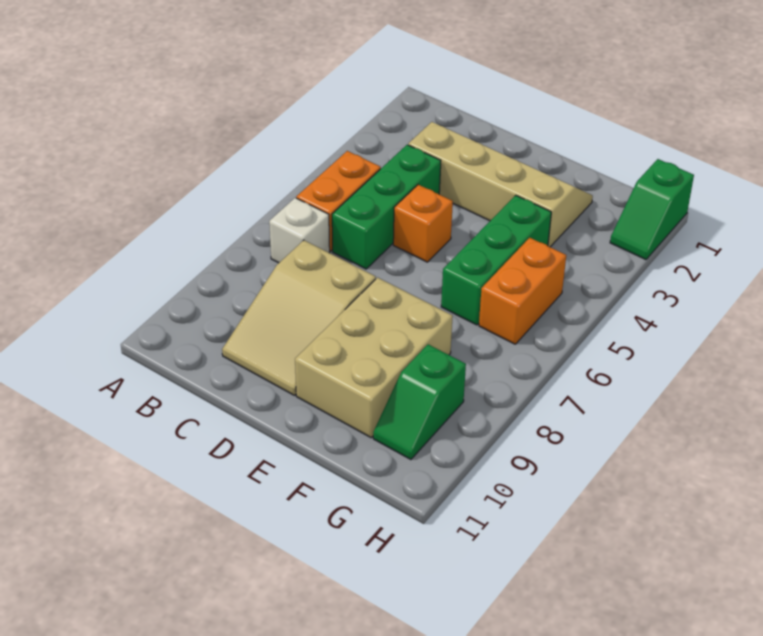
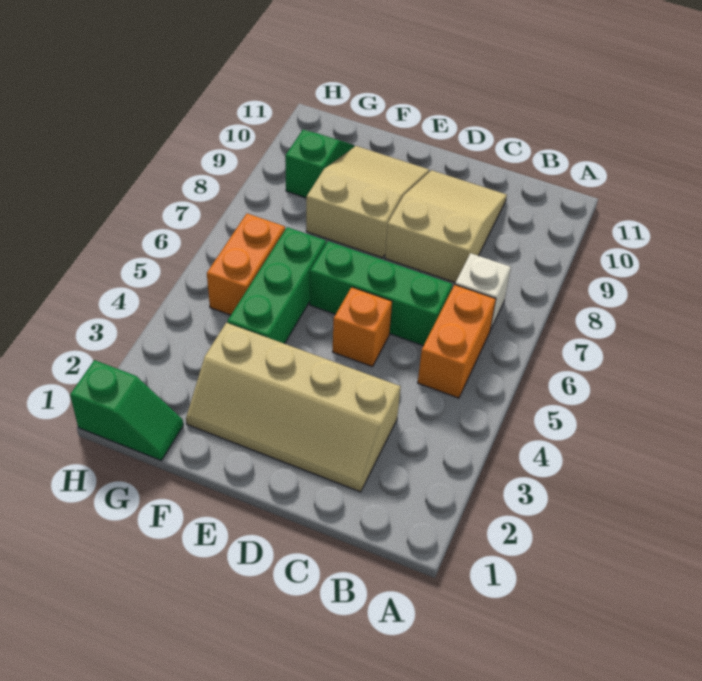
green brick C4:C6 level 1 -> green brick C6:E6 level 1
tan brick E8:F10 level 1 -> tan slope E8:F10 level 1 top 8
green slope H1:H2 level 1 top 1 -> green slope G1:H1 level 1 top H

